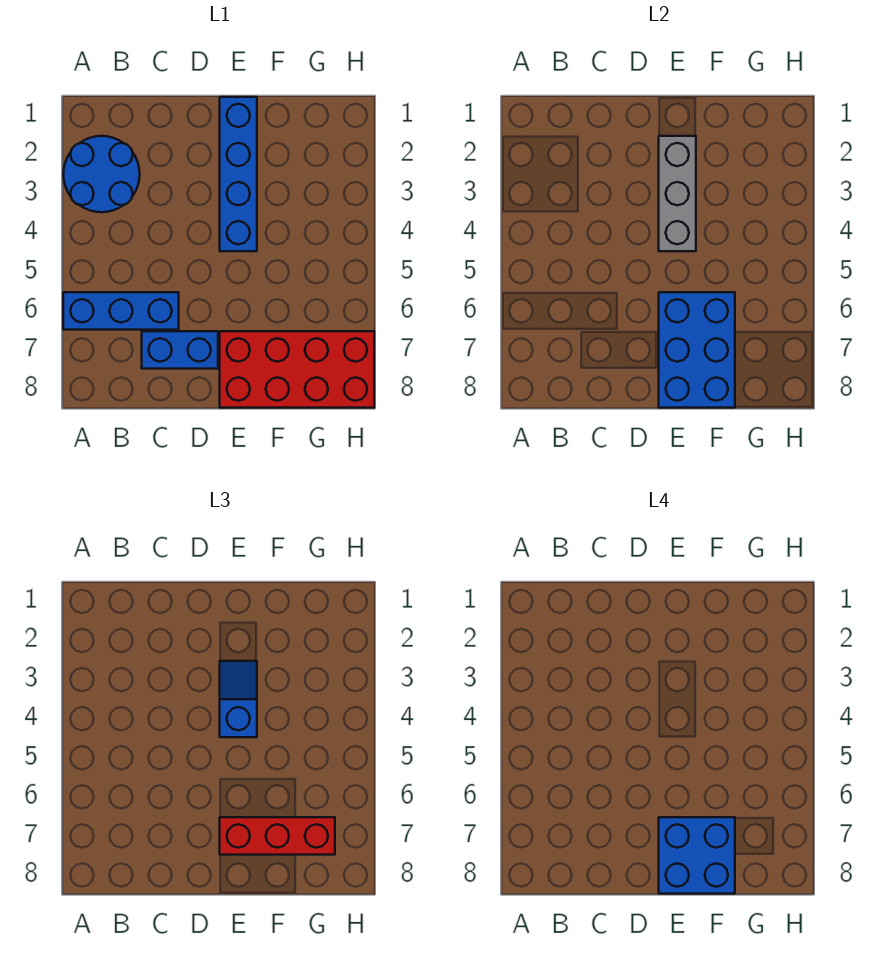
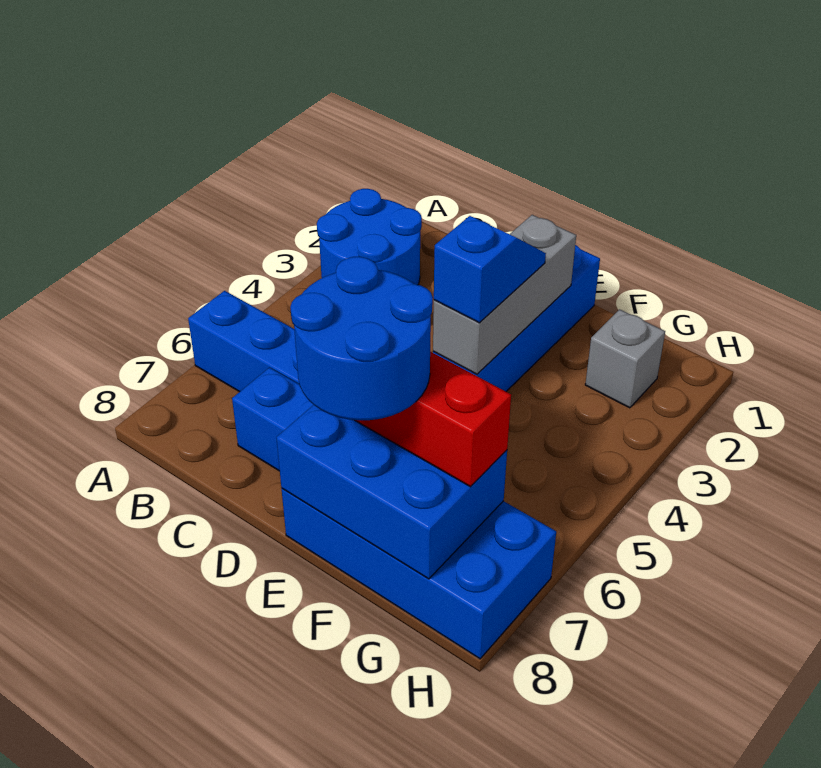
blue brick E6:F8 level 2 -> blue brick E7:G8 level 2
red brick E7:H8 level 1 -> blue brick E7:H8 level 1
blue brick E7:F8 level 4 -> blue round brick E7:F8 level 4
none -> grey brick G2 level 1

